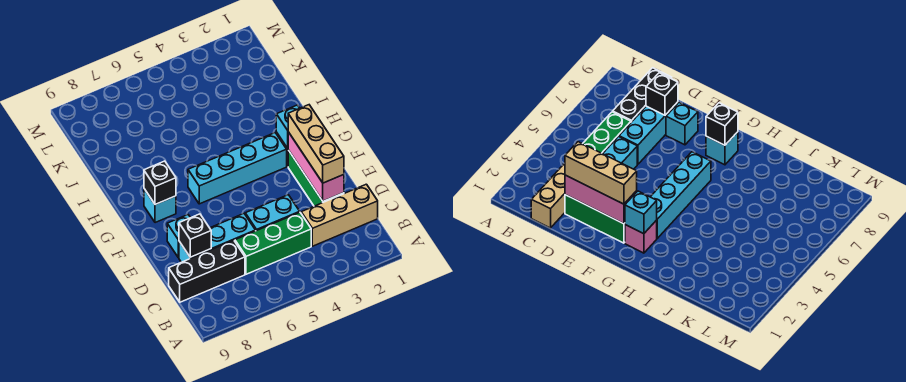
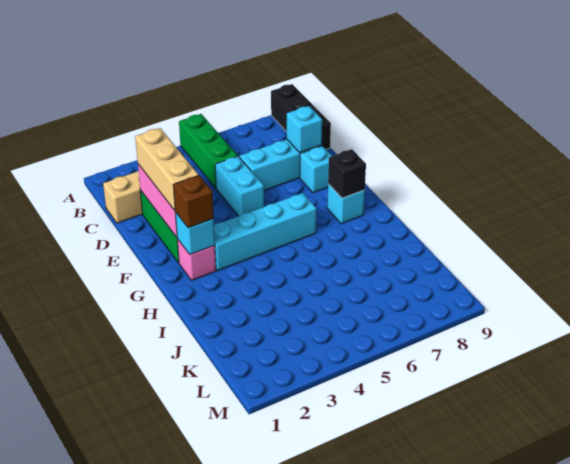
green brick C4:C6 level 1 -> green brick A5:C5 level 1
black brick C7:C9 level 1 -> black brick A9:C9 level 1
cyan brick D4:D5 level 1 -> cyan brick D5:E5 level 1
black brick D8 level 2 -> cyan brick D8 level 2
none -> brown brick G2 level 3

